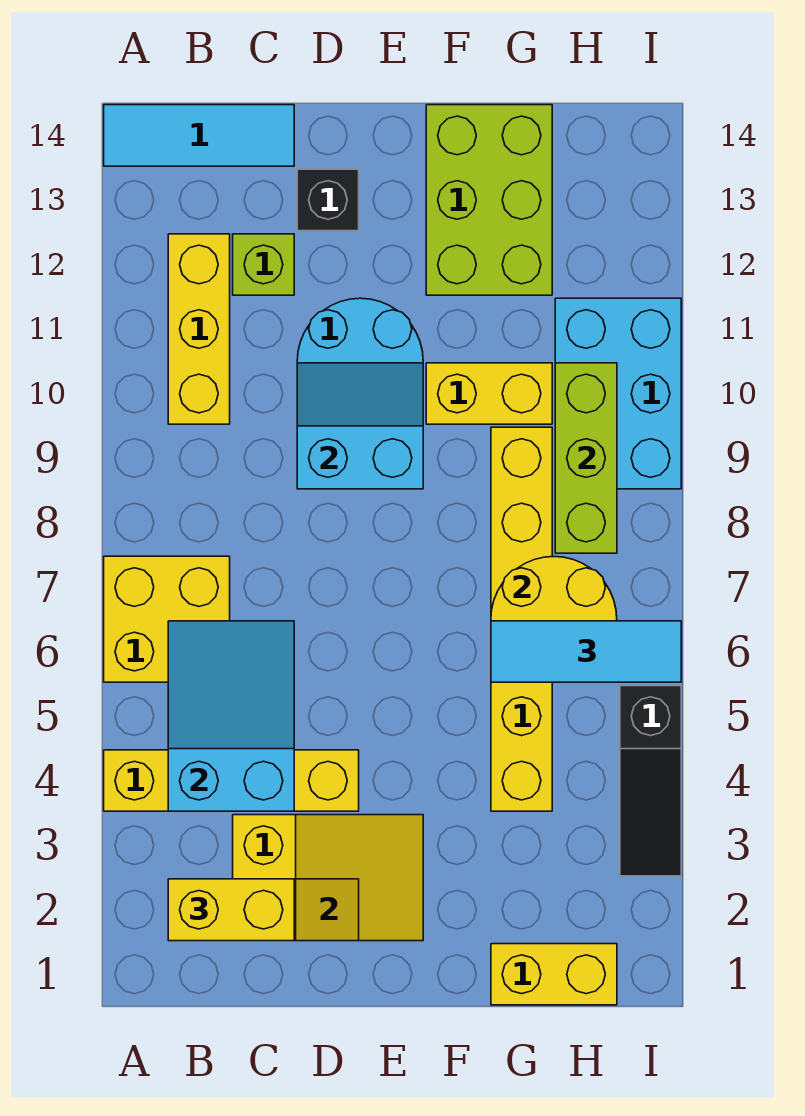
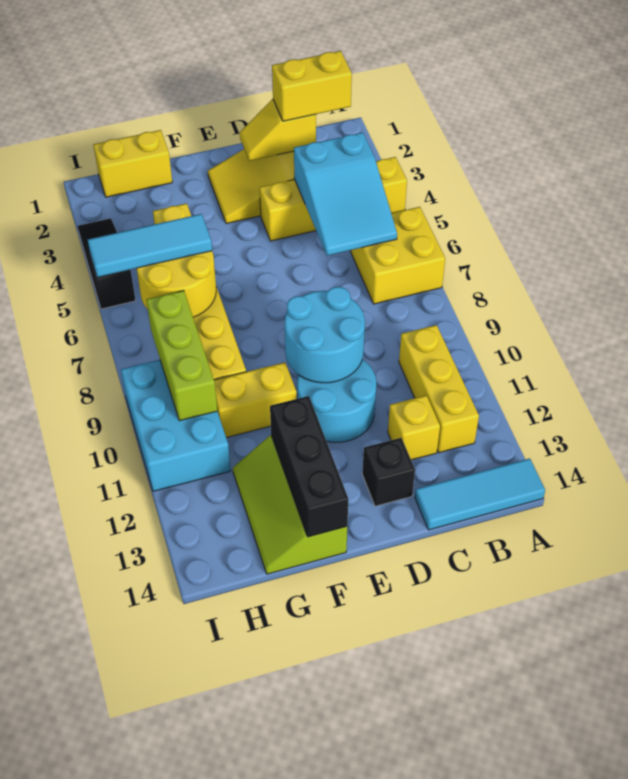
lime brick C12 level 1 -> yellow brick C12 level 1
cyan slope D9:E10 level 2 top 9 -> cyan round brick D9:E10 level 2
lime brick F12:G14 level 1 -> lime slope F12:G14 level 1 top F
none -> black brick F12:F14 level 2

